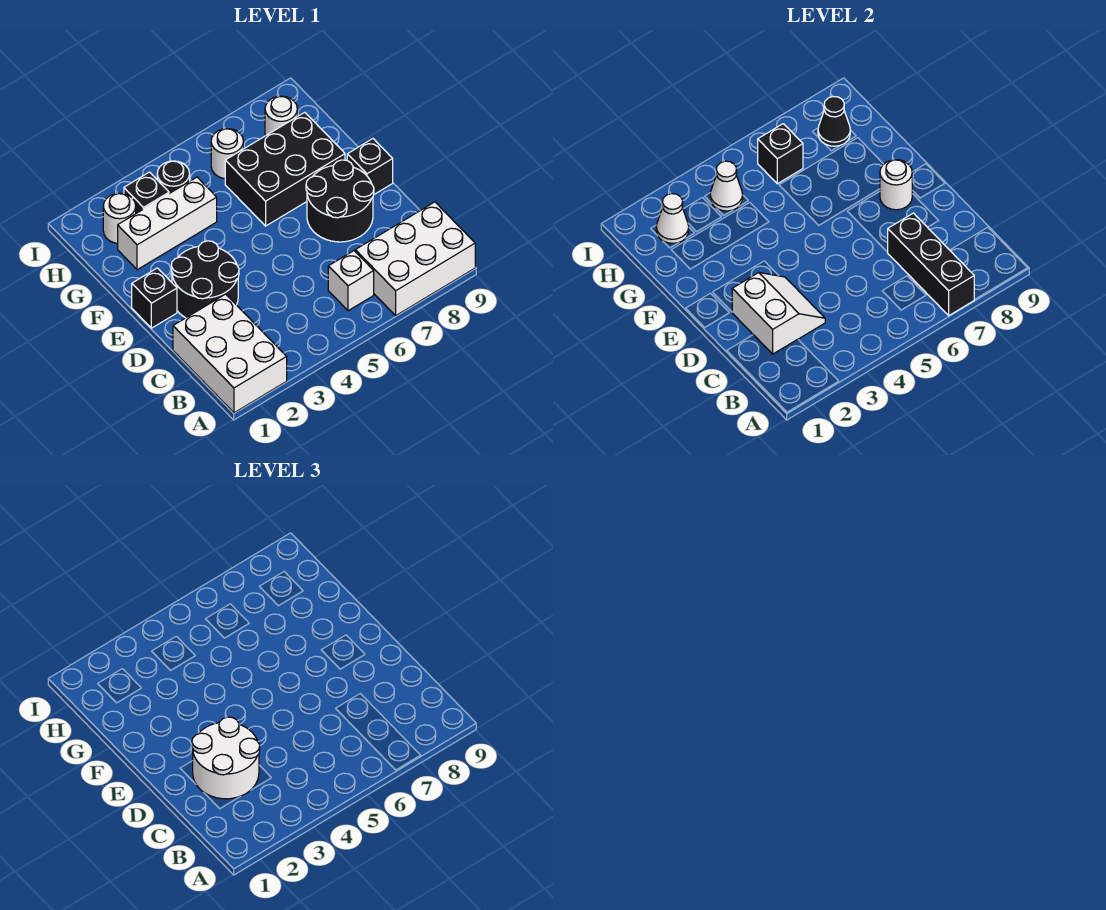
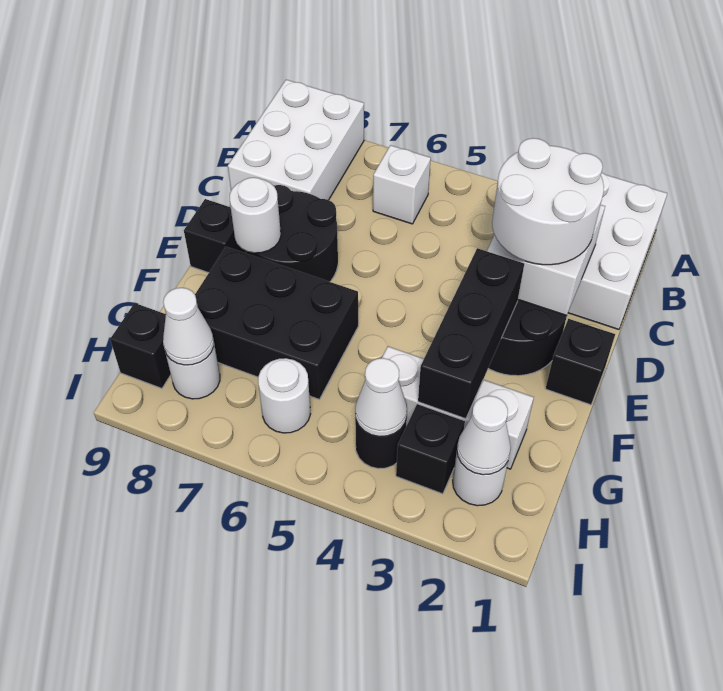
white brick A7:B9 level 1 -> white brick A8:C9 level 1
black brick A7:C7 level 2 -> black brick E3:G3 level 2
black brick H6 level 2 -> black brick H9 level 1
black cone H8 level 2 -> white cone H8 level 2

